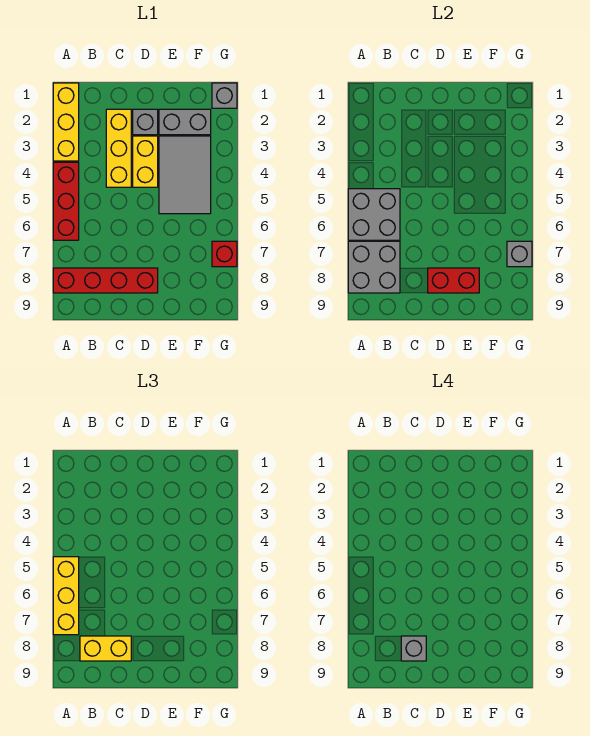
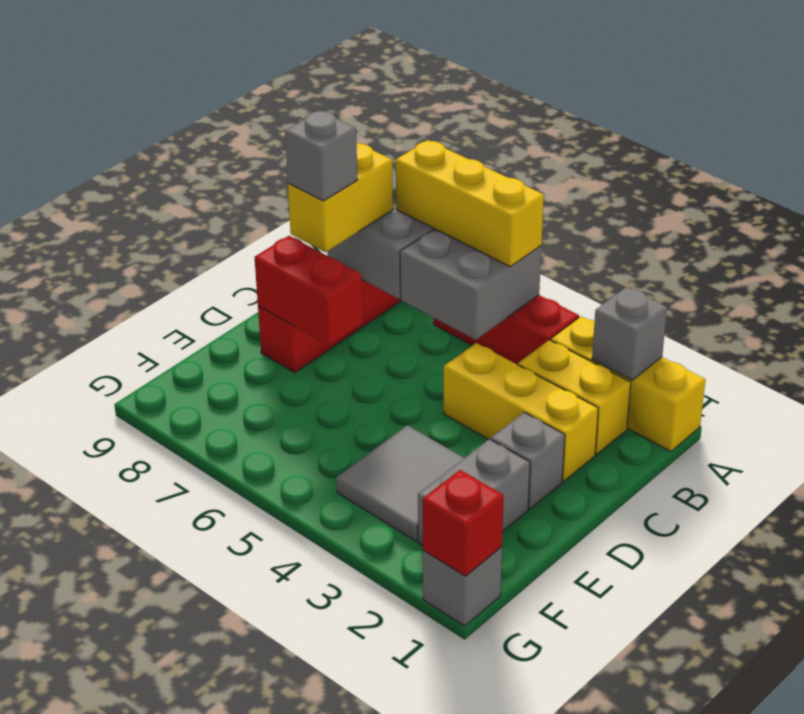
yellow brick D3:D4 level 1 -> yellow brick B2:B3 level 1
red brick D8:E8 level 2 -> red brick D7:D8 level 2
grey tile E3:F5 level 1 -> grey tile E3:F4 level 1
red brick G7 level 1 -> red brick G1 level 2
grey brick G7 level 2 -> grey brick A2 level 2

